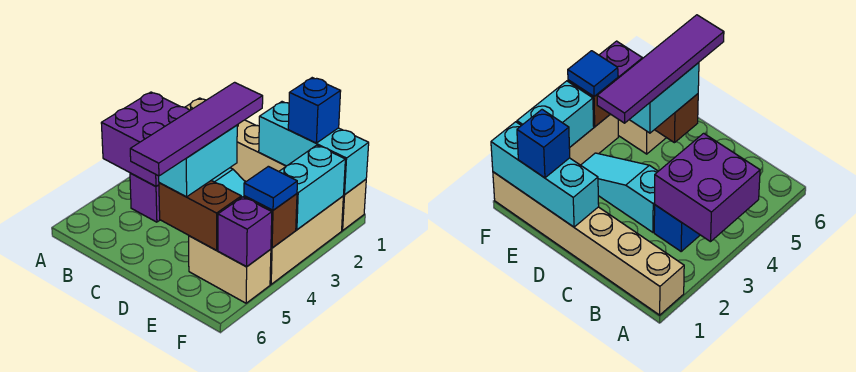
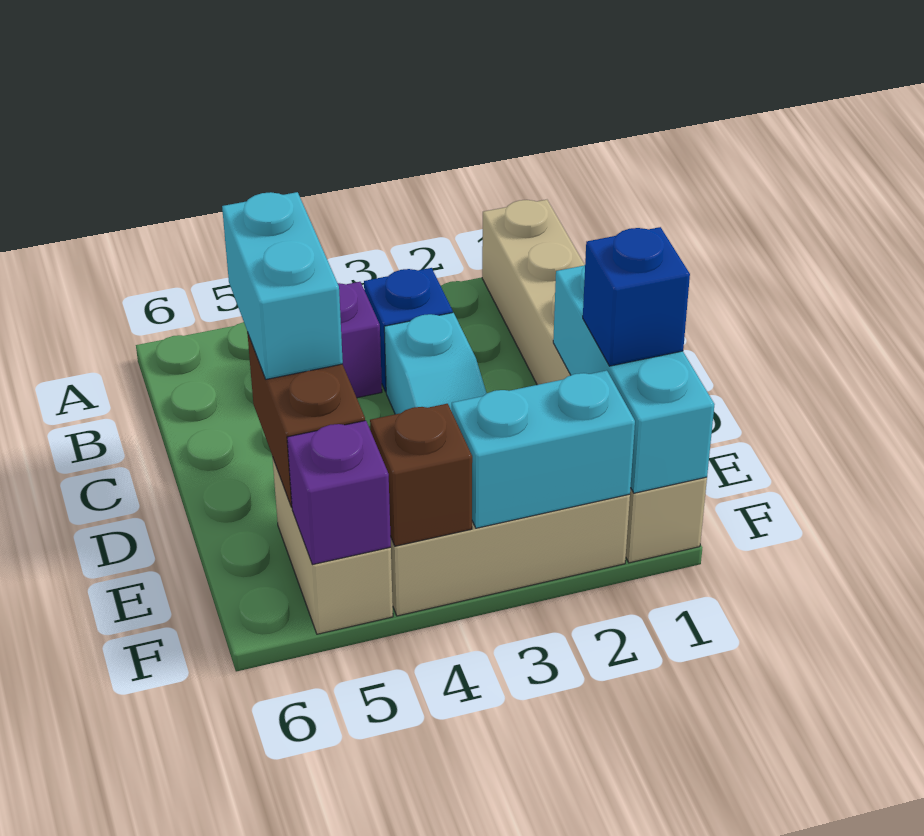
purple brick A3:B4 level 2 -> none
purple tile D3:D6 level 4 -> none
cyan brick D4:D5 level 3 -> cyan brick C5:D5 level 3
blue tile F4 level 3 -> none

